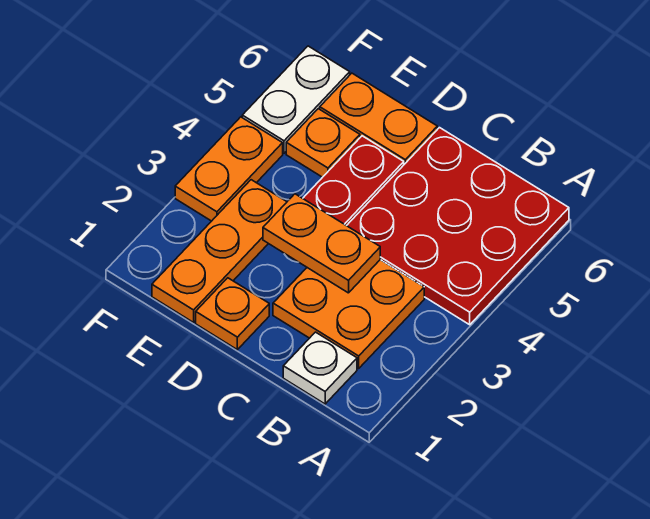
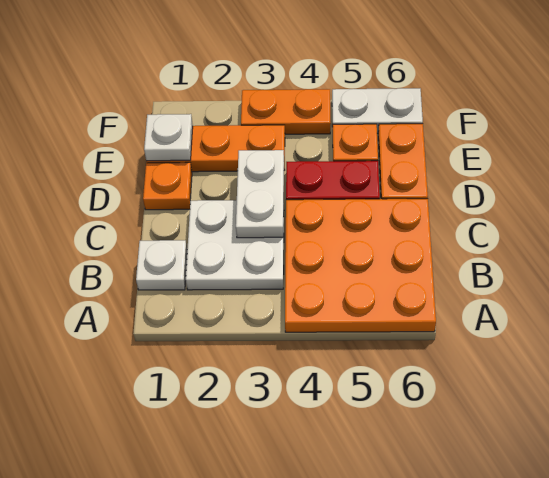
red plate A4:C6 level 1 -> orange plate A4:C6 level 1
orange plate B2:C3 level 1 -> white plate B2:C3 level 1
orange plate C3:D3 level 2 -> white plate C3:D3 level 2
none -> white plate E1 level 2

